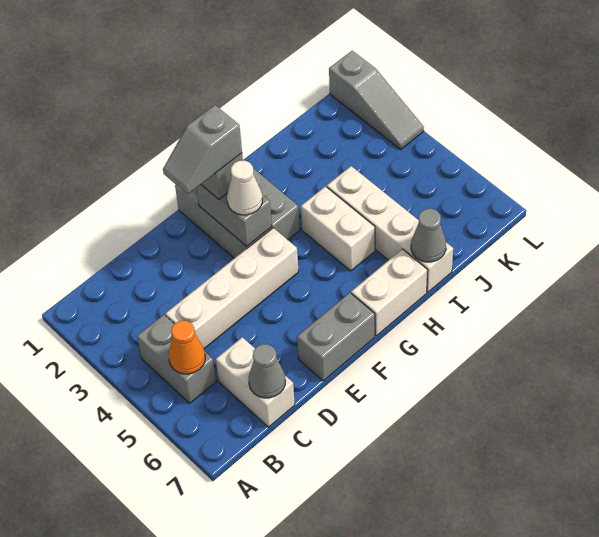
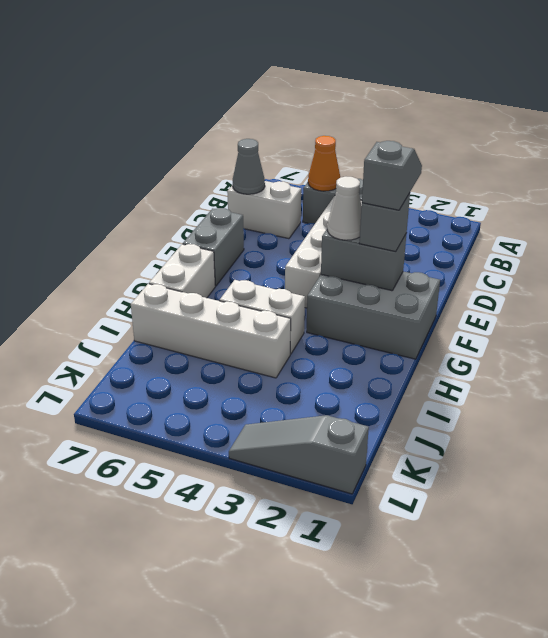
grey cone I7 level 2 -> none

